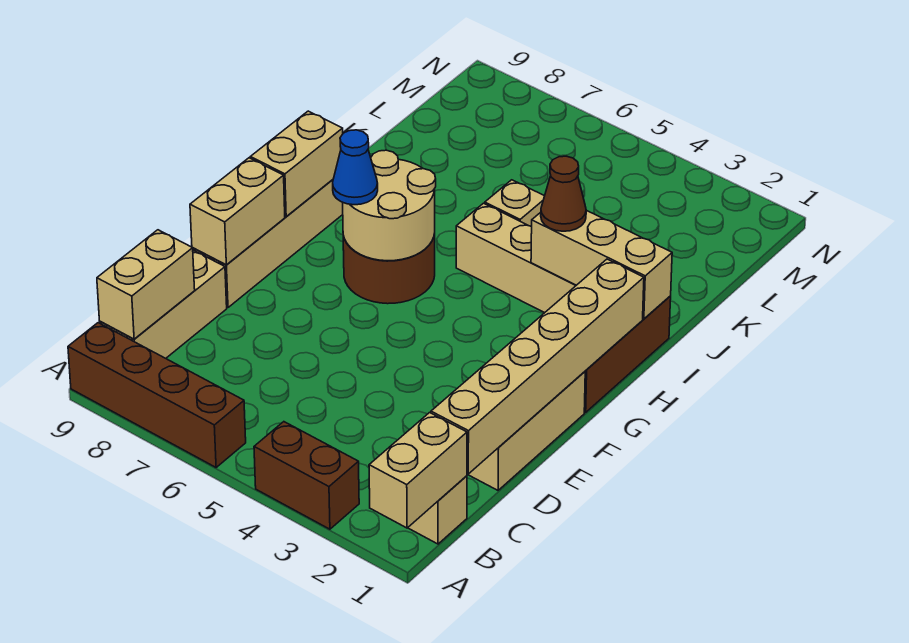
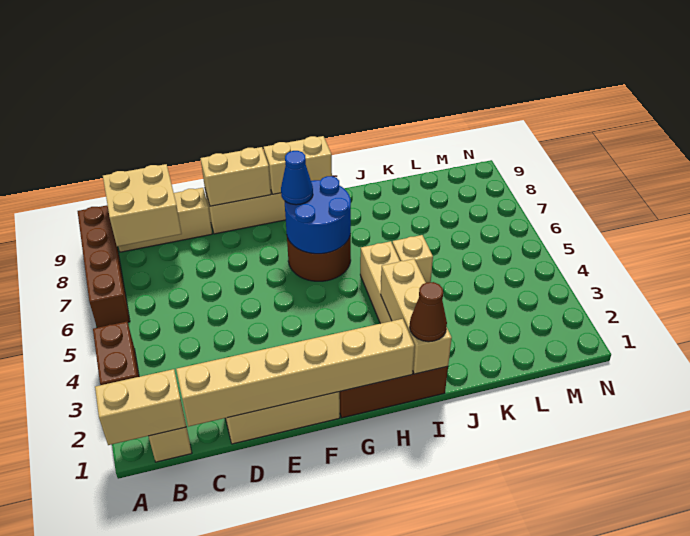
tan brick B9:C9 level 2 -> tan brick B8:C9 level 2
tan round brick G6:H7 level 2 -> blue round brick G6:H7 level 2
brown cone I3 level 3 -> brown cone I1 level 3

